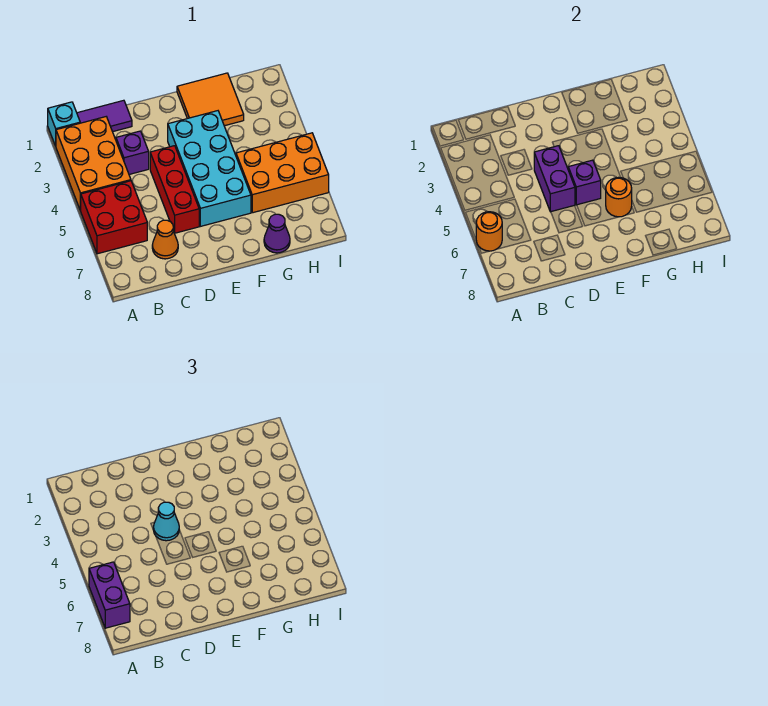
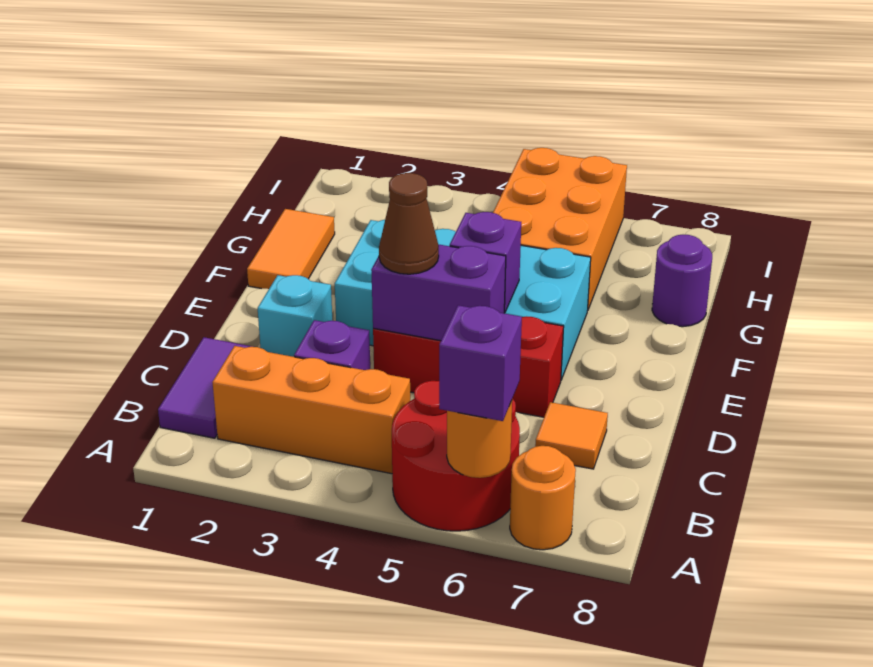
cyan brick A1 level 1 -> cyan brick D2 level 1
orange brick A2:B4 level 1 -> orange brick B2:B4 level 1
red brick A5:B6 level 1 -> red round brick A5:B6 level 1
purple brick A6:A7 level 3 -> purple brick A6 level 3
orange cone C7 level 1 -> orange tile C7 level 1
cyan cone D4 level 3 -> brown cone D4 level 3
orange tile F1:G2 level 1 -> orange tile F1:G1 level 1
orange round brick F6 level 2 -> orange round brick A7 level 1
purple cone G8 level 1 -> purple round brick G8 level 1

